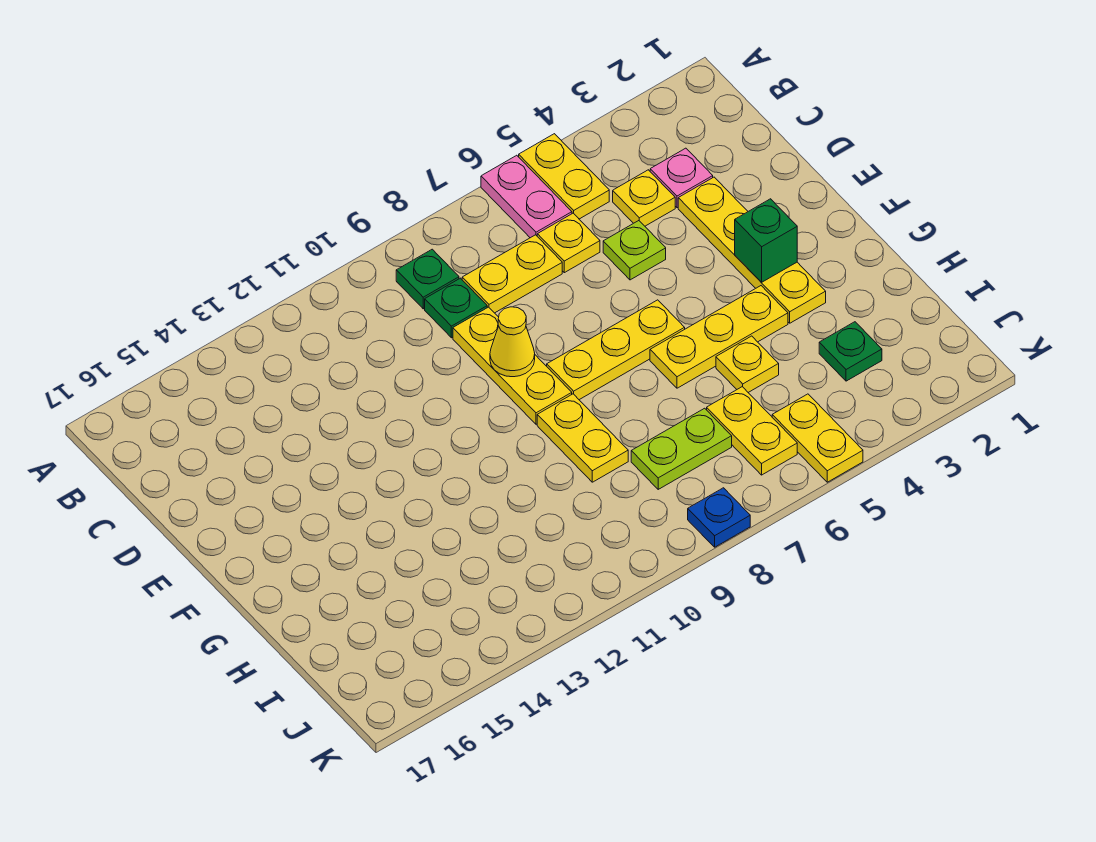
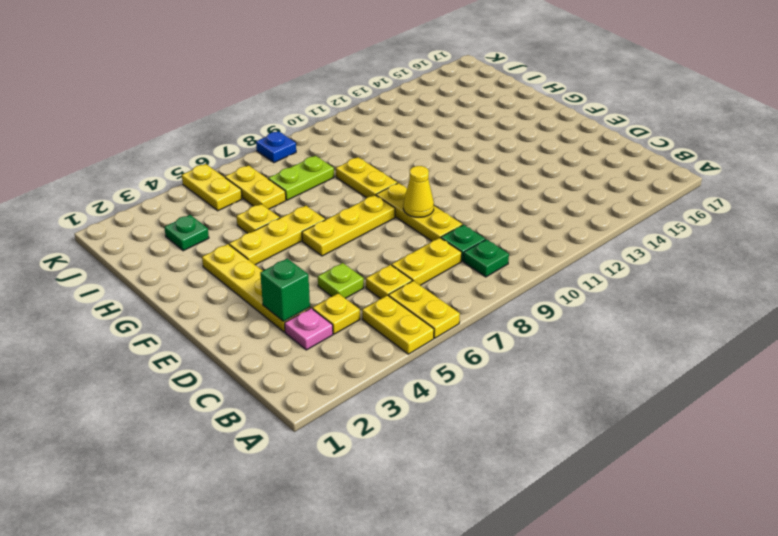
pink plate A6:B6 level 1 -> yellow plate A6:B6 level 1
green brick F3 level 2 -> green brick D3 level 2

